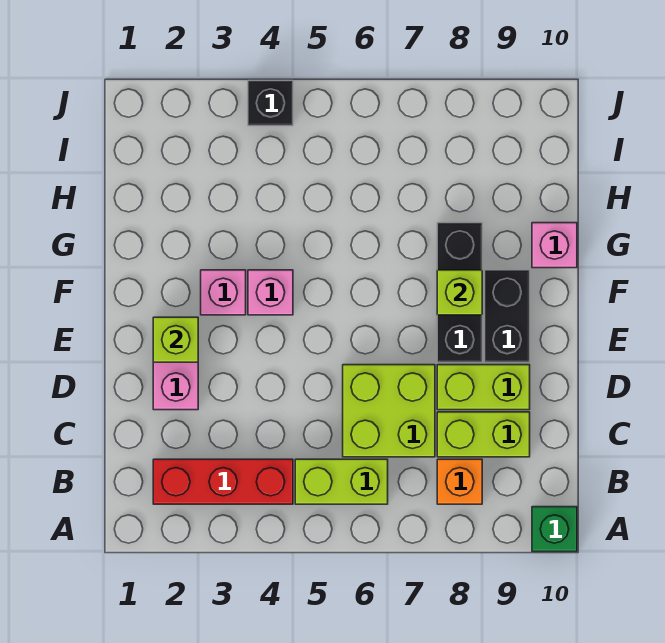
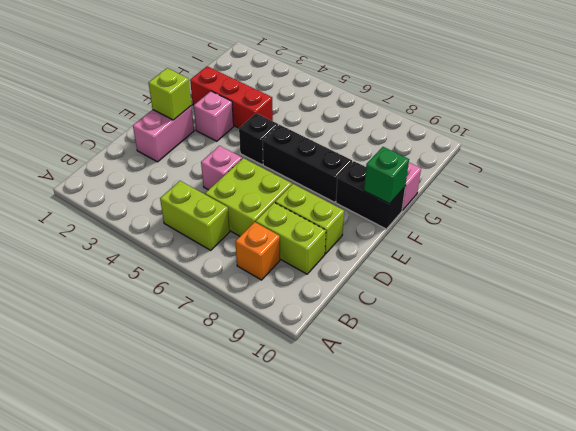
green brick A10 level 1 -> green brick F10 level 2
red brick B2:B4 level 1 -> red brick G2:G4 level 1
black brick E8:G8 level 1 -> black brick F6:F8 level 1
black brick E9:F9 level 1 -> black brick F9:F10 level 1
pink brick F4 level 1 -> pink brick D5 level 1
lime brick F8 level 2 -> none
black brick J4 level 1 -> black brick F5 level 1

